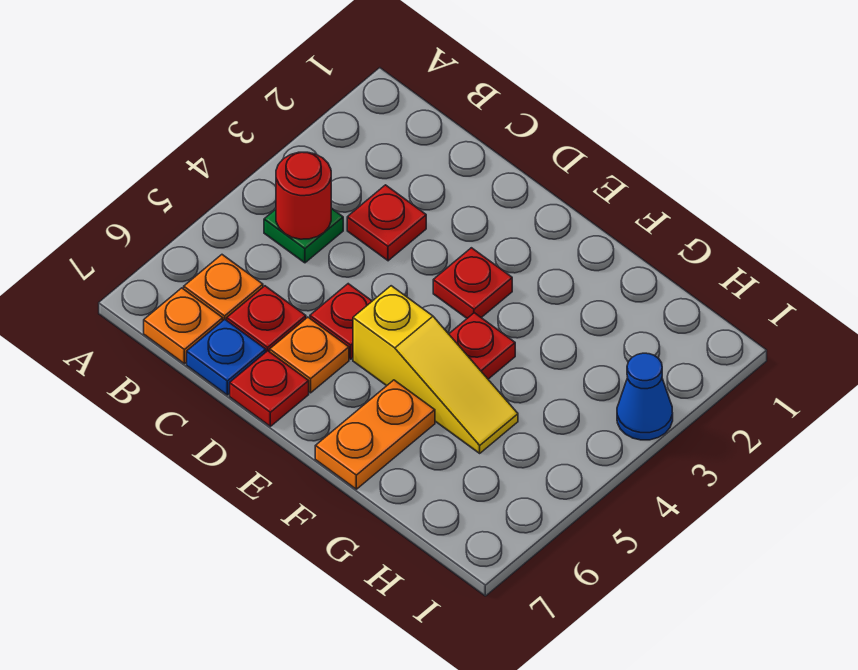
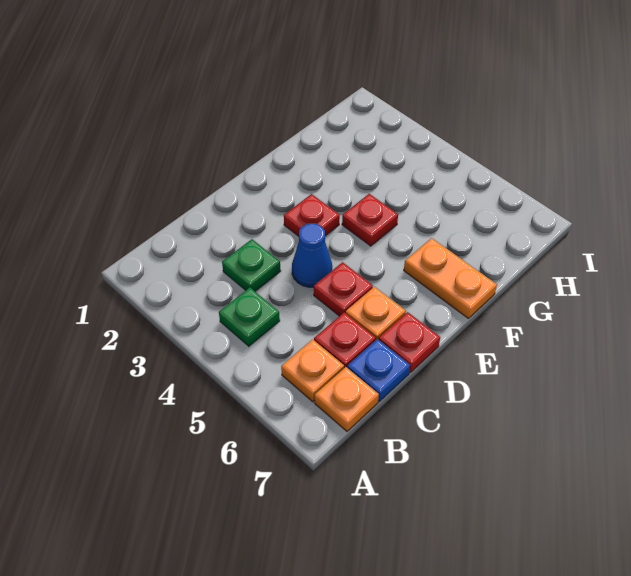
red round brick B4 level 2 -> none
red plate C3 level 1 -> green plate C3 level 1
yellow slope E5:G5 level 1 top E -> none
blue cone I3 level 1 -> blue cone D4 level 1

